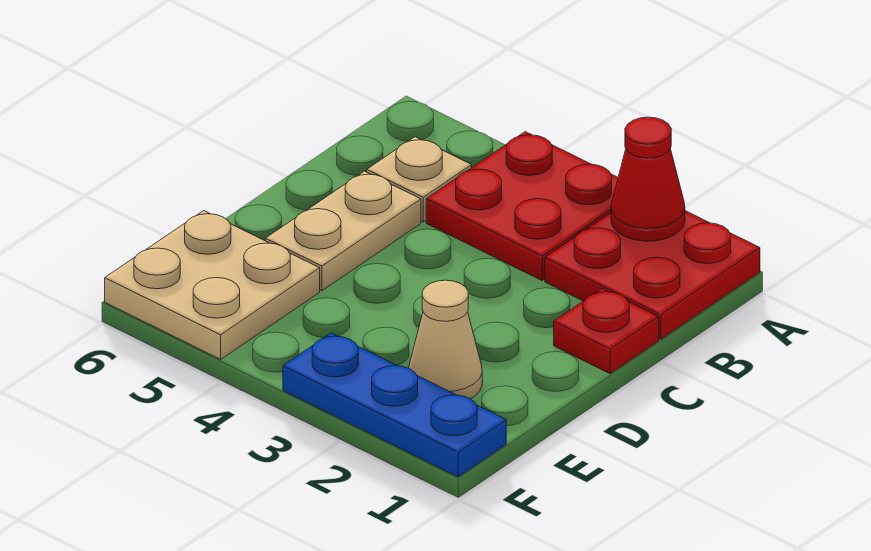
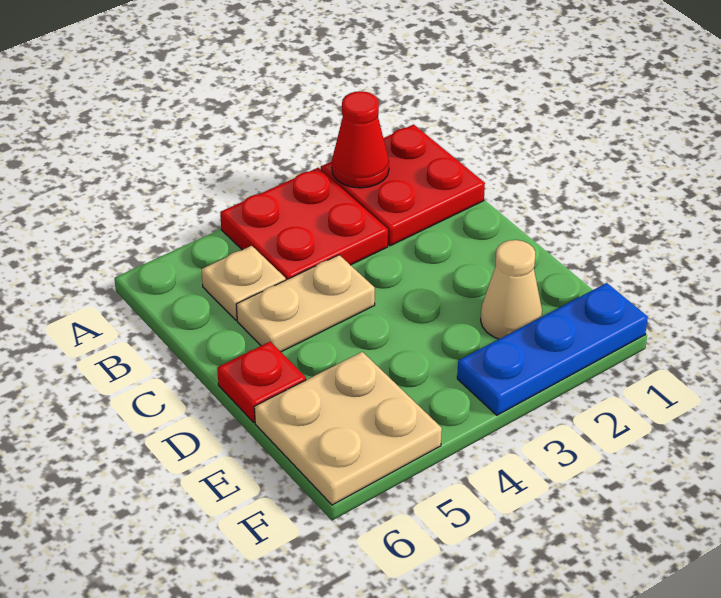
red plate C1 level 1 -> red plate D6 level 1
tan plate C5:D5 level 1 -> tan plate C4:C5 level 1

